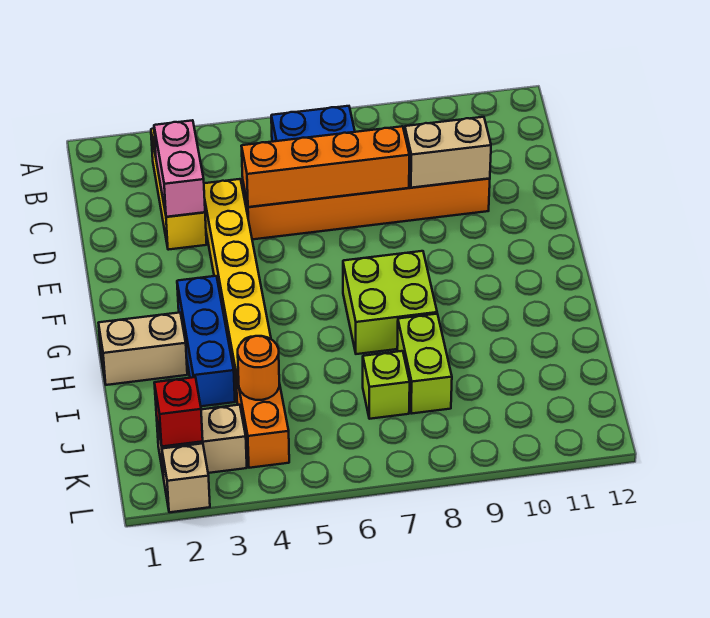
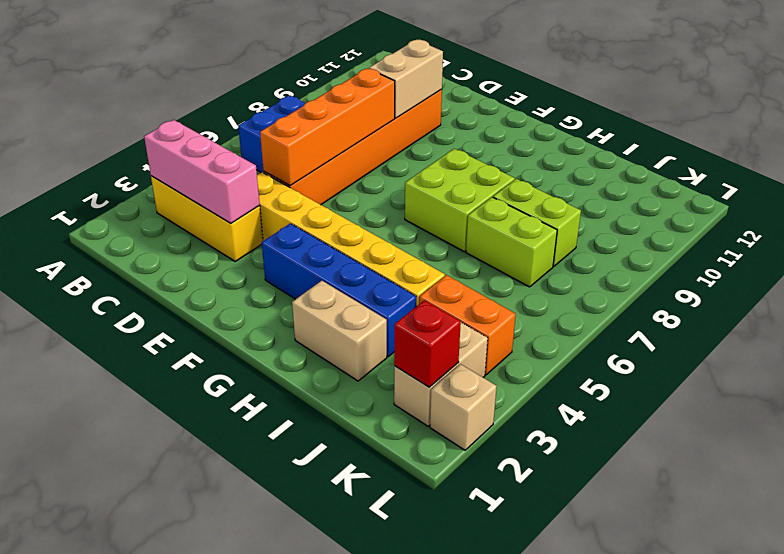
pink brick C3:D3 level 2 -> pink brick B3:D3 level 2
blue brick G3:I3 level 1 -> blue brick F3:I3 level 1
tan brick H1:H2 level 1 -> tan brick H2:I2 level 1
orange round brick J4 level 2 -> none
lime brick J7 level 1 -> lime brick I7:J7 level 1

